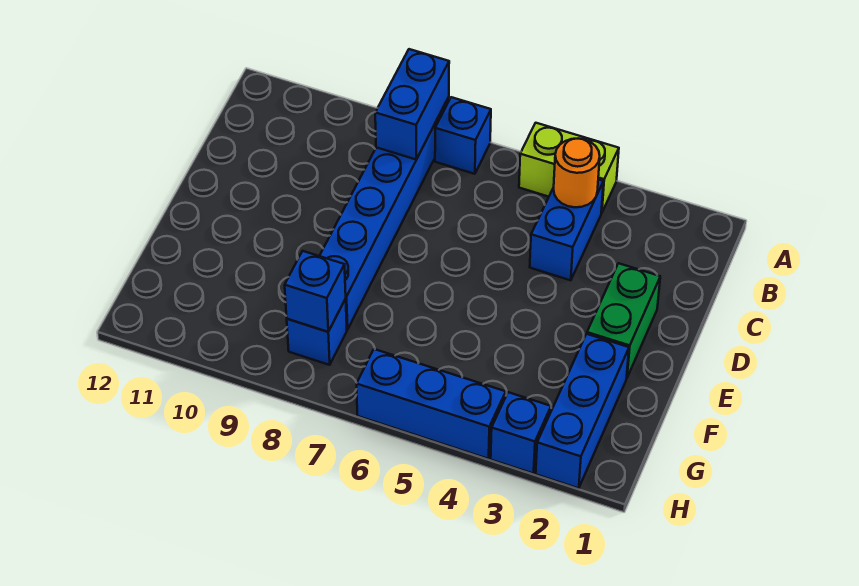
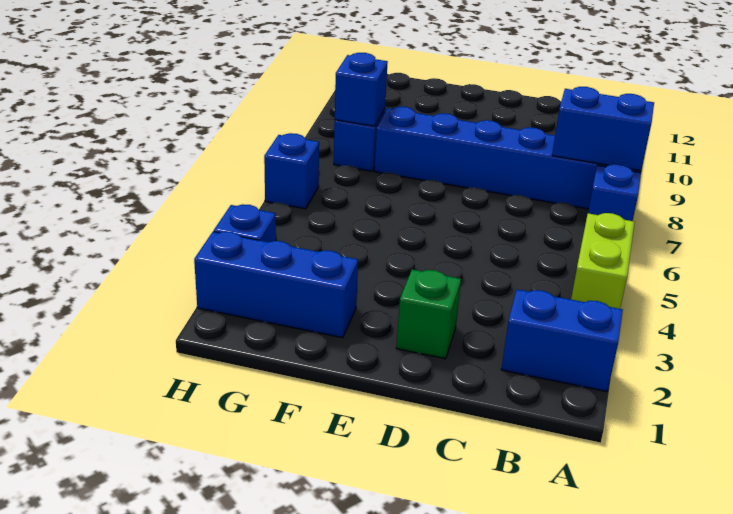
blue brick B4:C4 level 1 -> blue brick A2:B2 level 1
orange round brick B4 level 2 -> none
green brick D2:E2 level 1 -> green brick D2 level 1
blue brick H4:H6 level 1 -> blue brick H6 level 1

